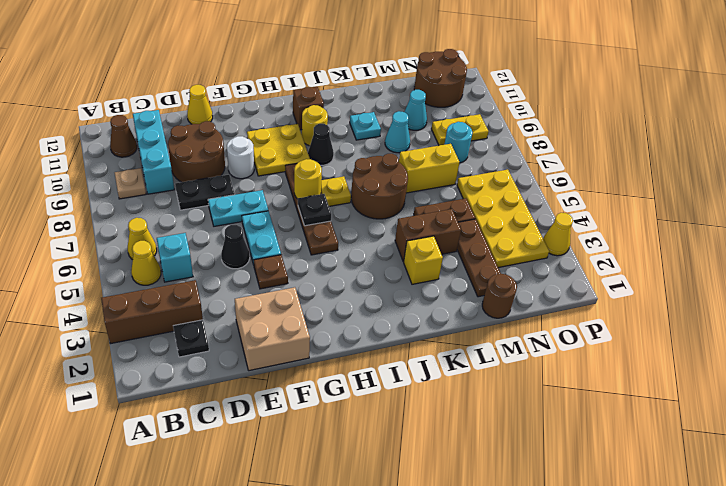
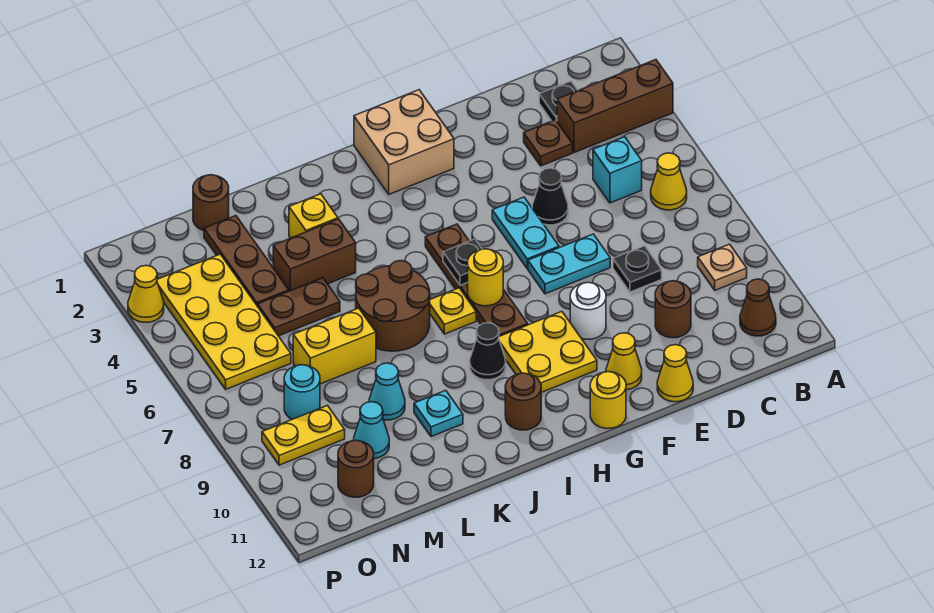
yellow cone B5 level 1 -> yellow cone F11 level 1
cyan brick C9:C11 level 1 -> none
black plate D8:E8 level 1 -> black plate D8 level 1
brown round brick D9:E10 level 1 -> brown round brick D10 level 1
tan brick E1:F2 level 1 -> tan brick G1:H2 level 1
brown plate F4 level 1 -> brown plate D3 level 1
yellow round brick I10 level 1 -> yellow round brick G12 level 1
brown brick I11 level 1 -> brown round brick I11 level 1
brown round brick N11:O12 level 1 -> brown round brick N11 level 1

